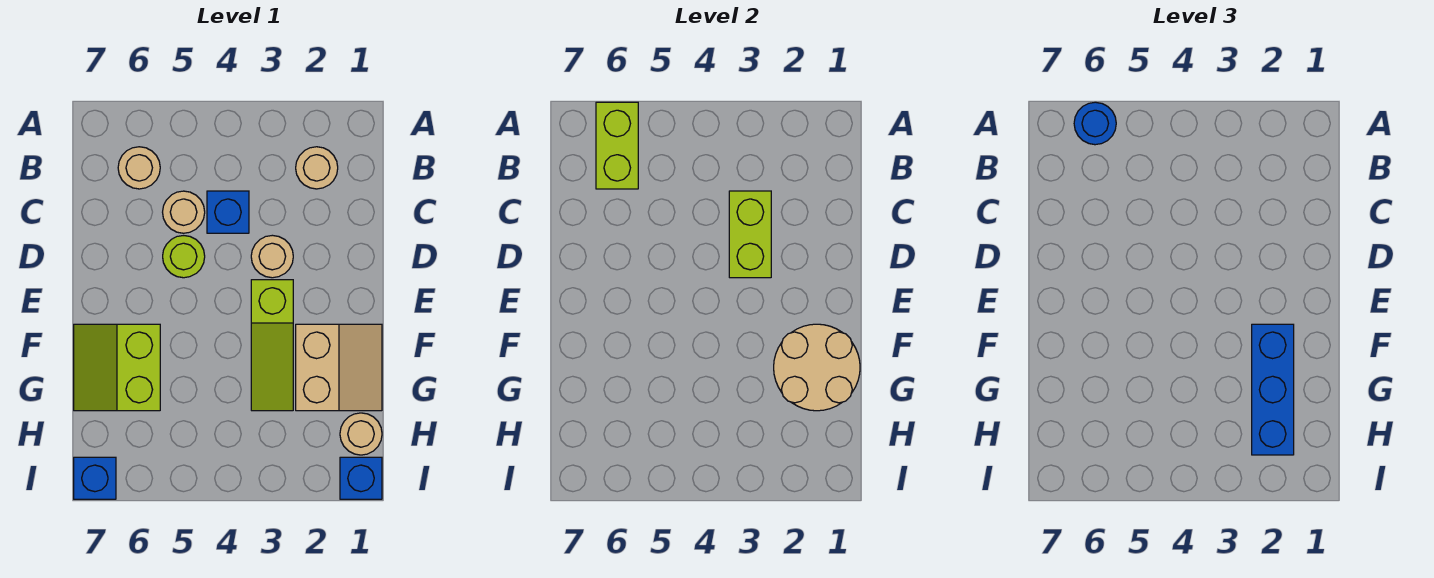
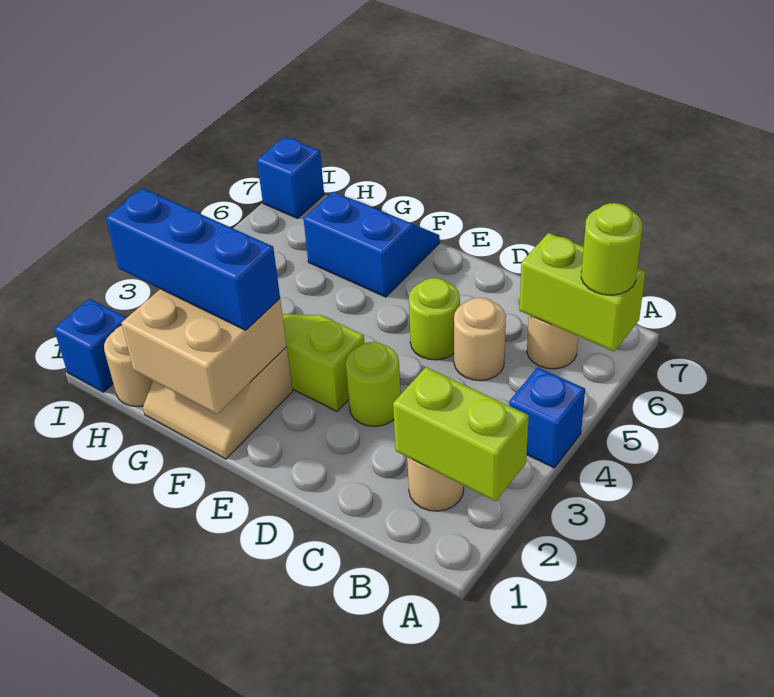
blue round brick A6 level 3 -> lime round brick A6 level 3
lime brick C3:D3 level 2 -> lime brick A2:B2 level 2
blue brick C4 level 1 -> blue brick A4 level 1
tan round brick D3 level 1 -> lime round brick D3 level 1
tan round brick F1:G2 level 2 -> tan brick F1:G2 level 2
lime slope F6:G7 level 1 top 6 -> blue slope F6:G7 level 1 top 6

